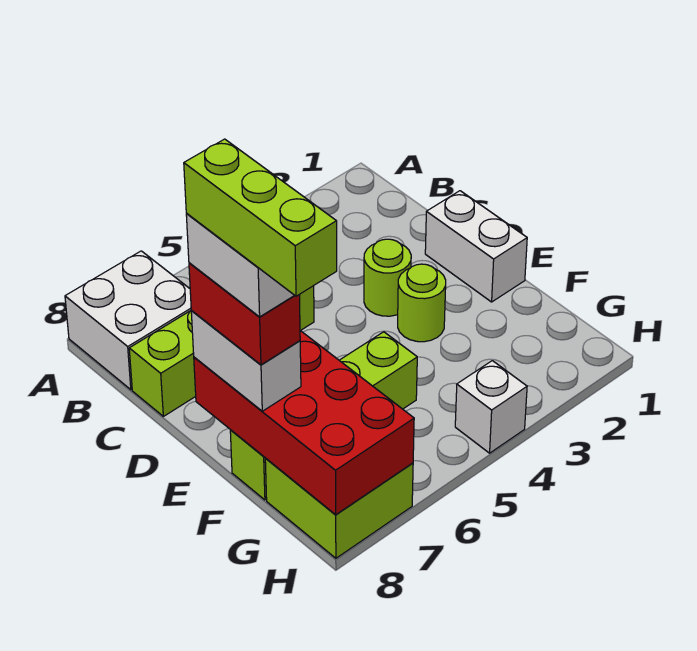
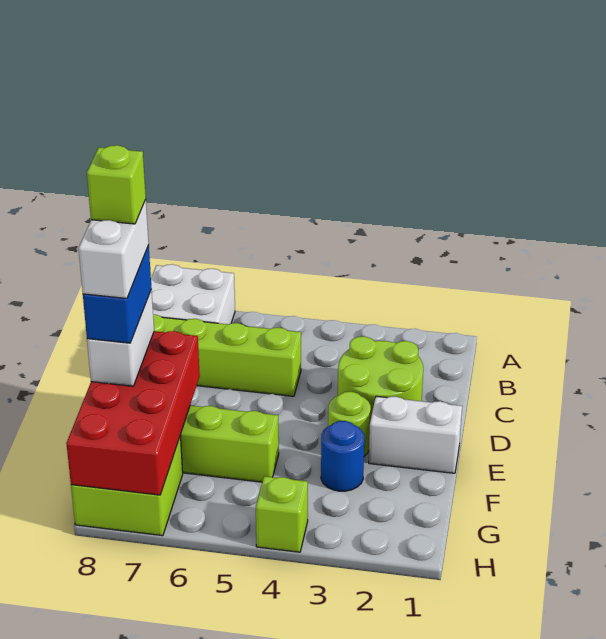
white brick D1:E1 level 1 -> white brick E1:E2 level 1
lime round brick D3 level 1 -> lime round brick C2:D3 level 1
red brick E8:F8 level 4 -> blue brick E8:F8 level 4
lime brick E8:G8 level 6 -> lime brick E8 level 6
none -> blue round brick F3 level 1
white brick H4 level 1 -> lime brick H4 level 1

